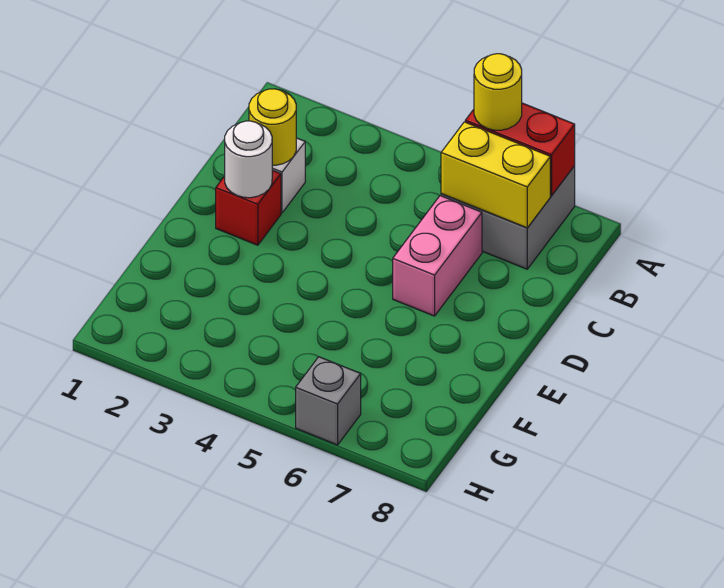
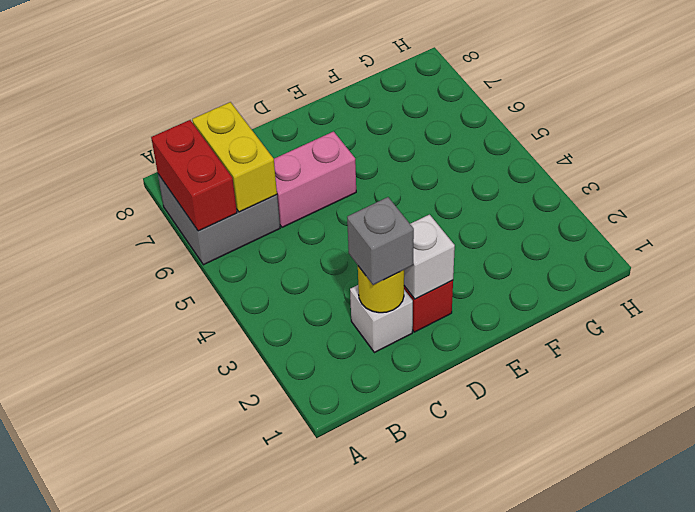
yellow round brick A6 level 3 -> none
white round brick D2 level 2 -> white brick D2 level 2
grey brick H6 level 1 -> grey brick C2 level 3

